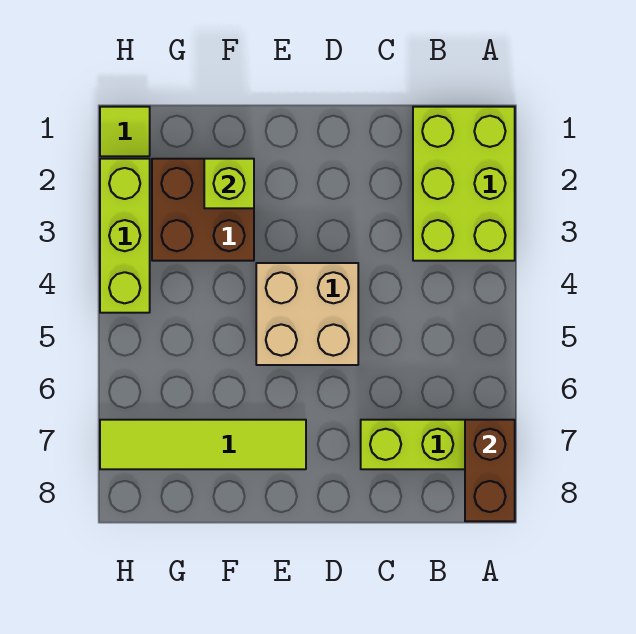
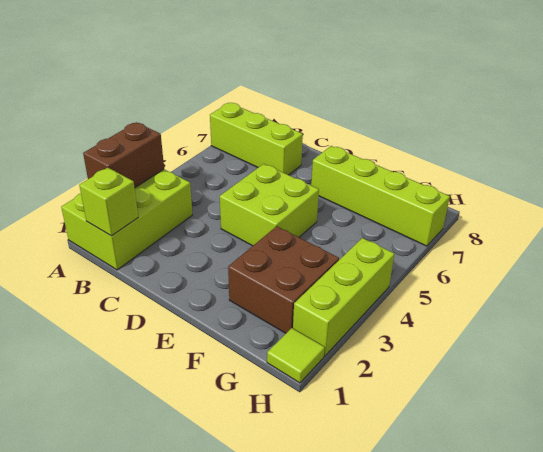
brown brick A7:A8 level 2 -> brown brick A2:A3 level 2
tan brick D4:E5 level 1 -> lime brick D4:E5 level 1
lime tile E7:H7 level 1 -> lime brick E7:H7 level 1
lime brick F2 level 2 -> lime brick B1 level 2

